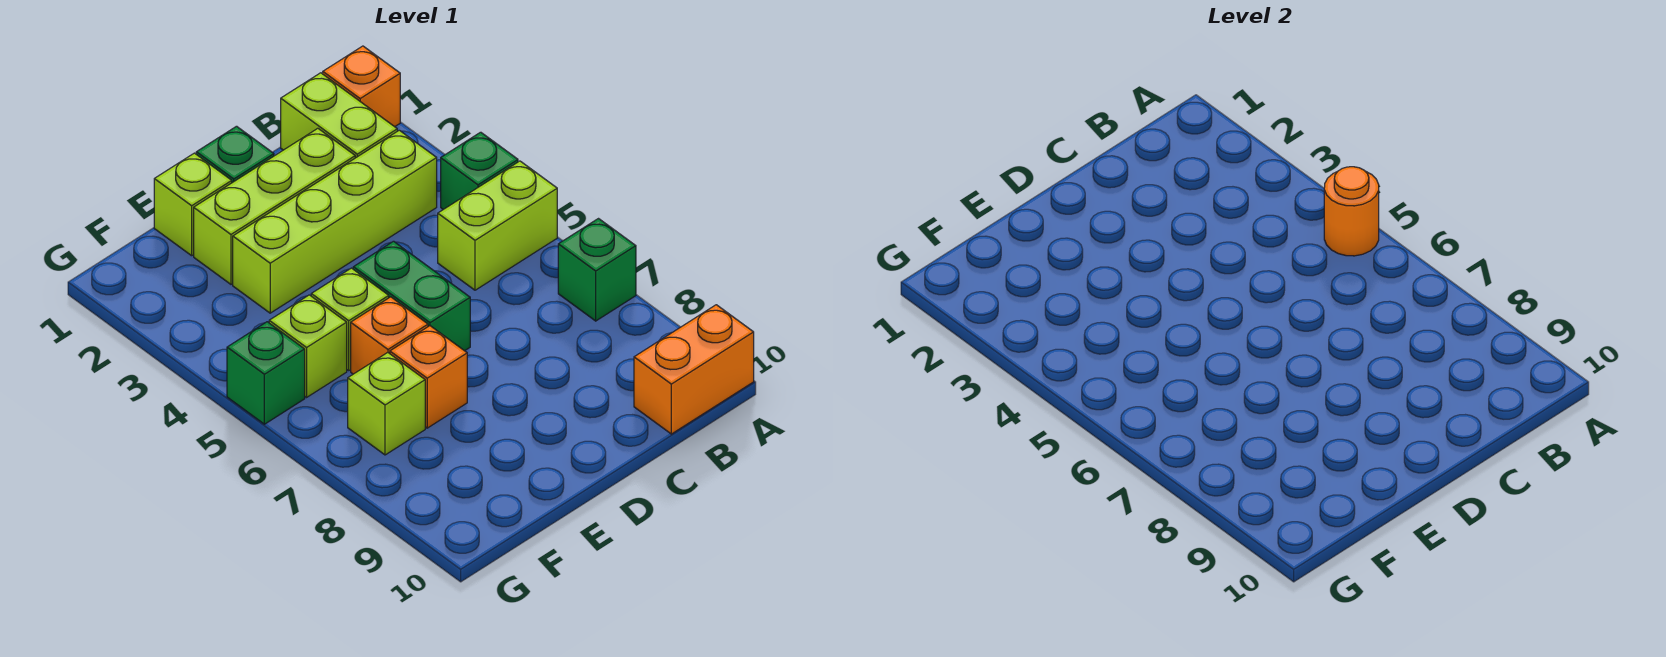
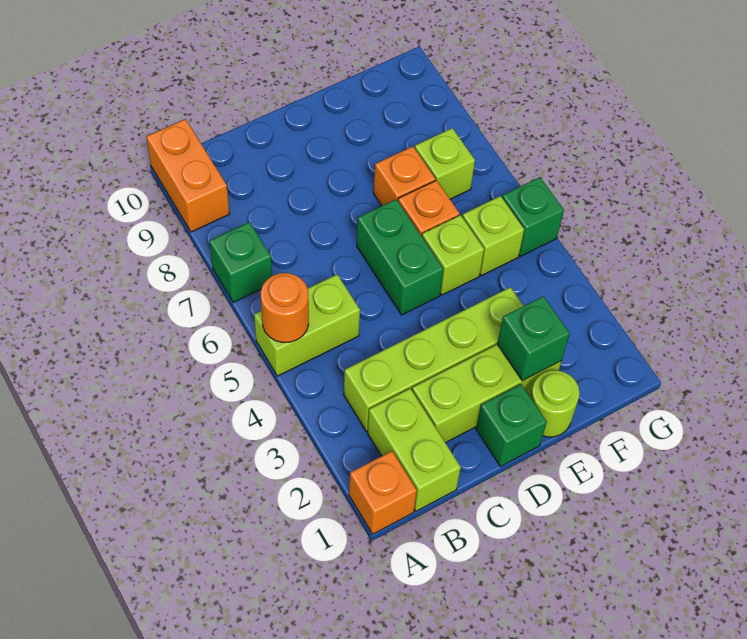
green brick A4 level 1 -> green brick E2 level 2
orange brick A10:B10 level 1 -> orange brick A9:A10 level 1
lime brick E1 level 1 -> lime round brick E1 level 1

